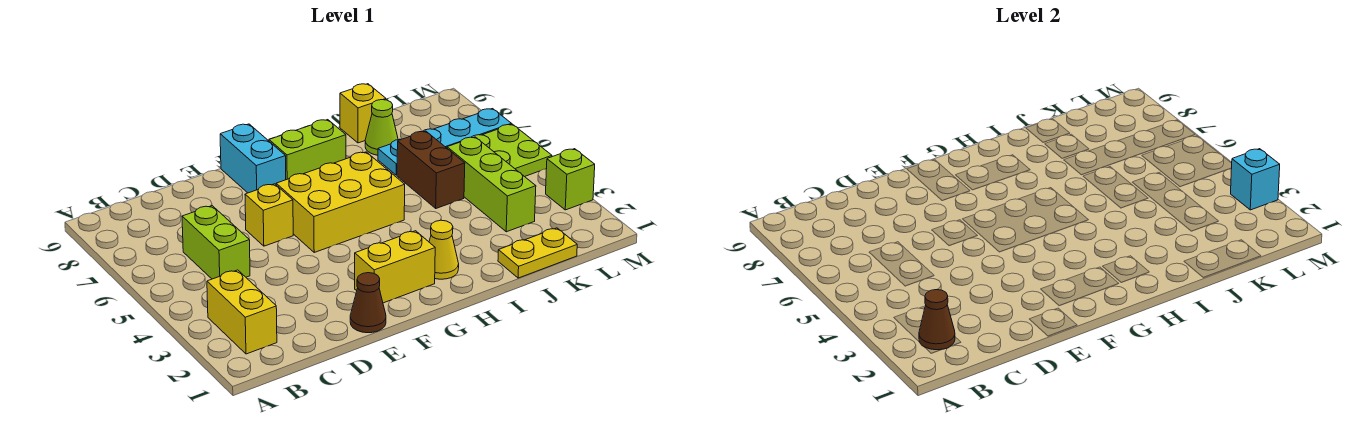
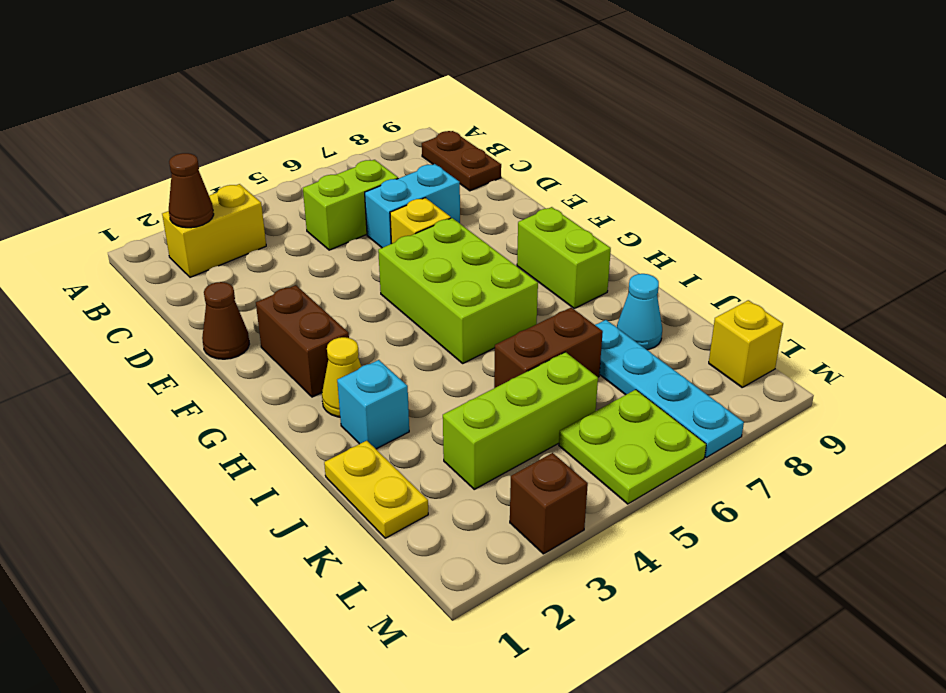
none -> brown plate B9:C9 level 1
yellow brick F2:G2 level 1 -> brown brick F2:G2 level 1
yellow brick F5:H6 level 1 -> lime brick F5:H6 level 1
cyan brick F8:F9 level 1 -> cyan brick D6:D7 level 1
lime cone J8 level 1 -> cyan cone J8 level 1
yellow brick J9 level 1 -> yellow brick L9 level 1
lime brick M3 level 1 -> brown brick M3 level 1
cyan brick M3 level 2 -> cyan brick I2 level 1

